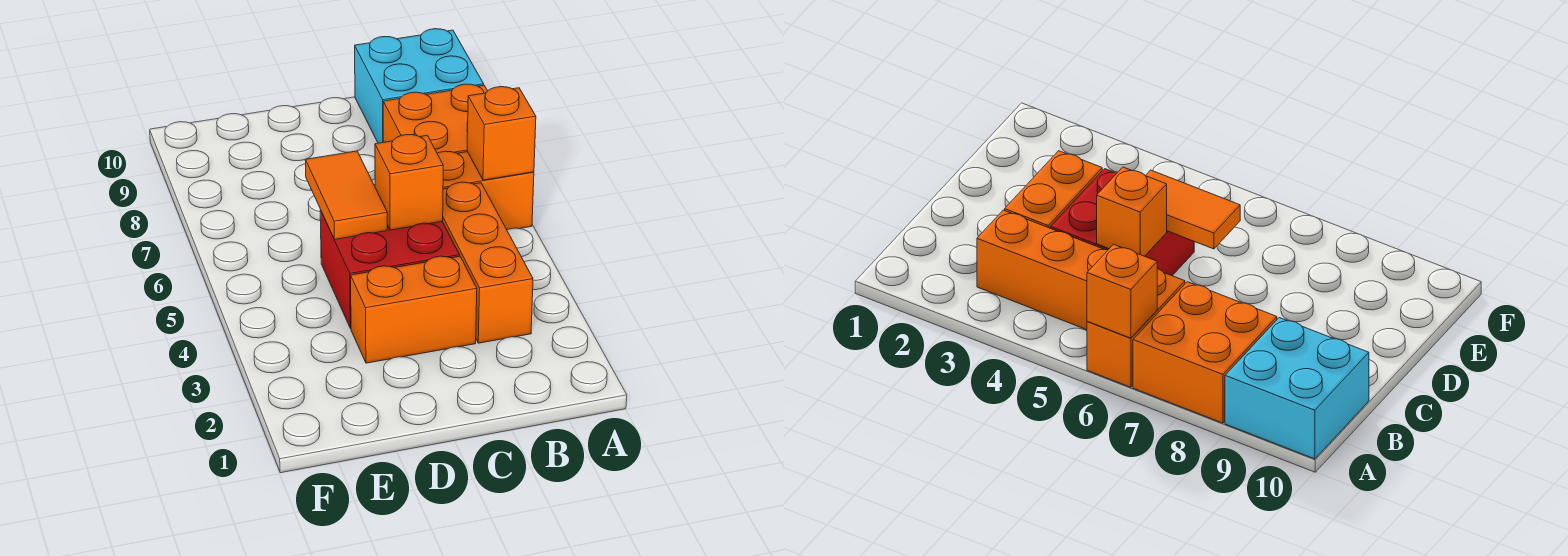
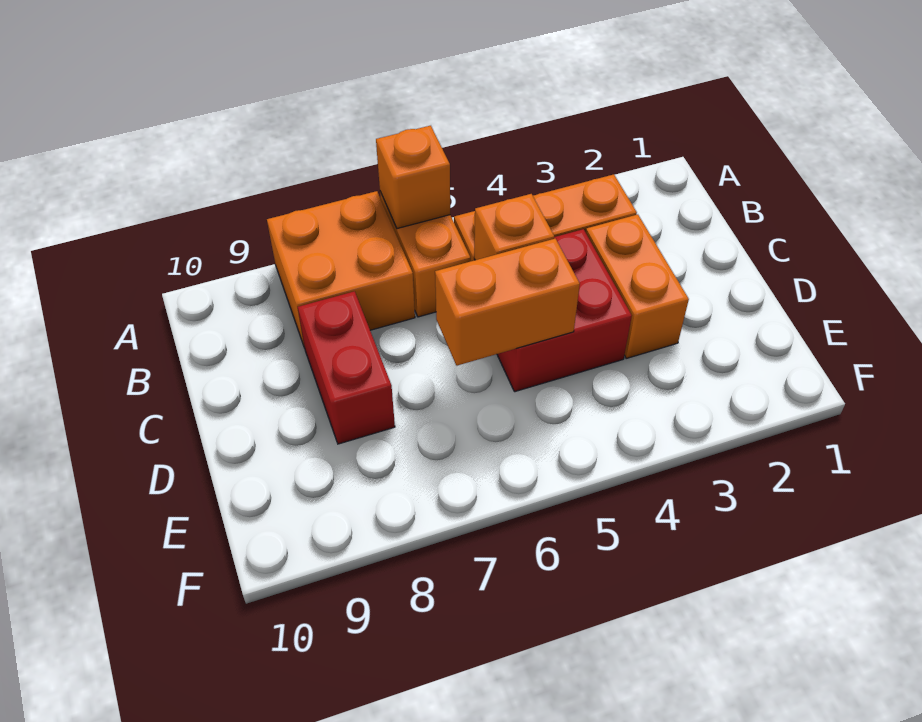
cyan brick A9:B10 level 1 -> none
none -> red brick C8:D8 level 1
orange tile D5:D6 level 2 -> orange brick D5:D6 level 2

